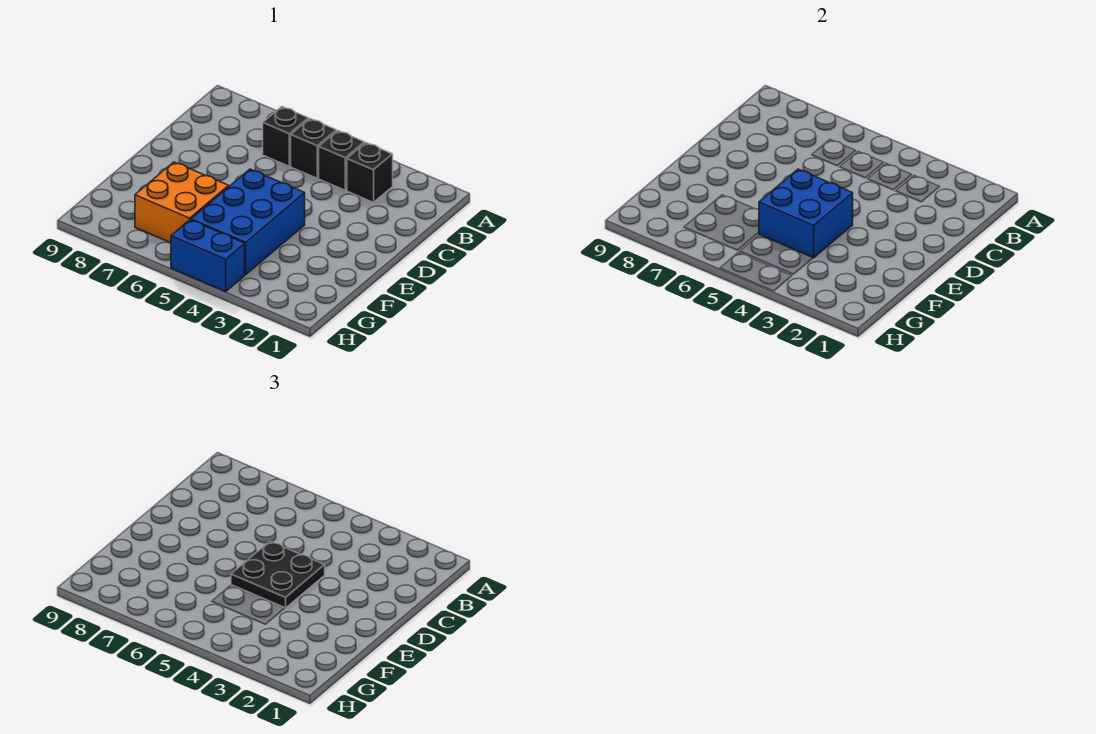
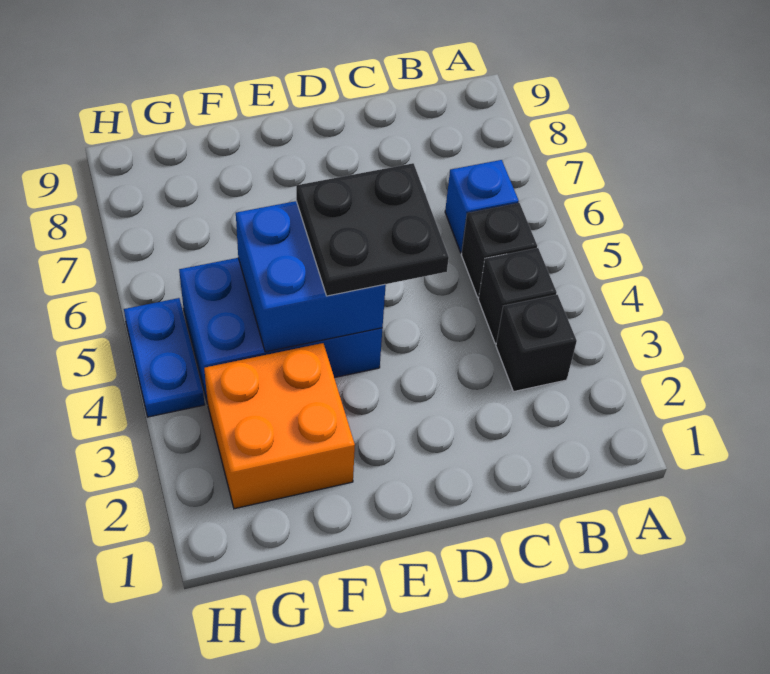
black brick B6 level 1 -> blue brick B6 level 1
orange brick F6:G7 level 1 -> orange brick F2:G3 level 1
blue brick H4:H5 level 1 -> blue plate H4:H5 level 1

